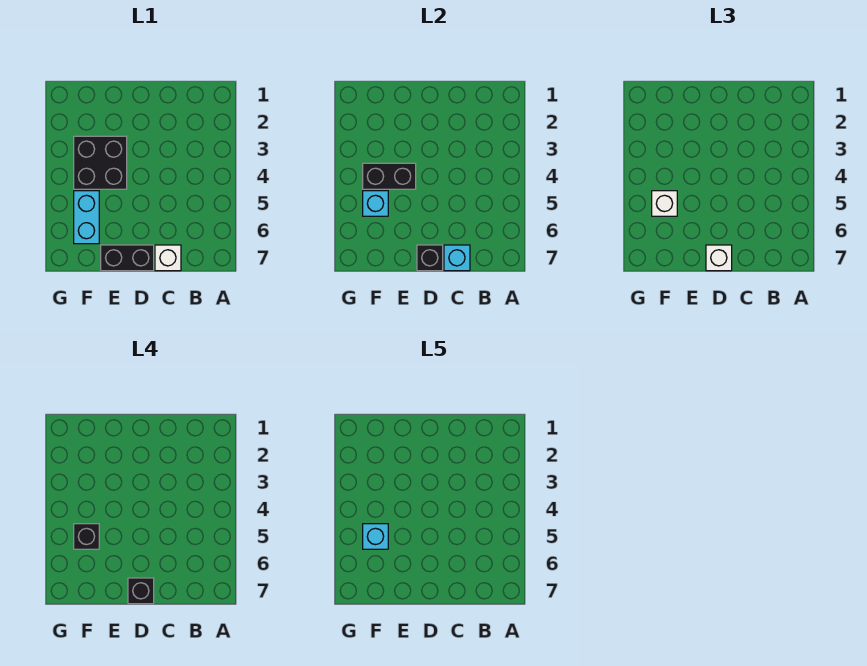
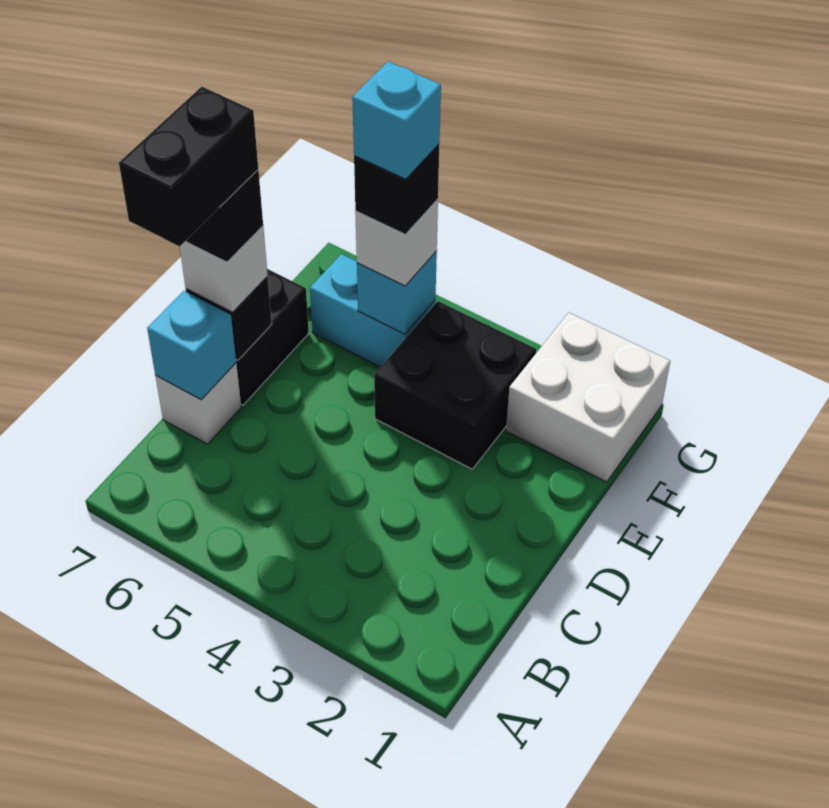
black brick E4:F4 level 2 -> black brick C7:D7 level 5
none -> white brick F1:G2 level 1

